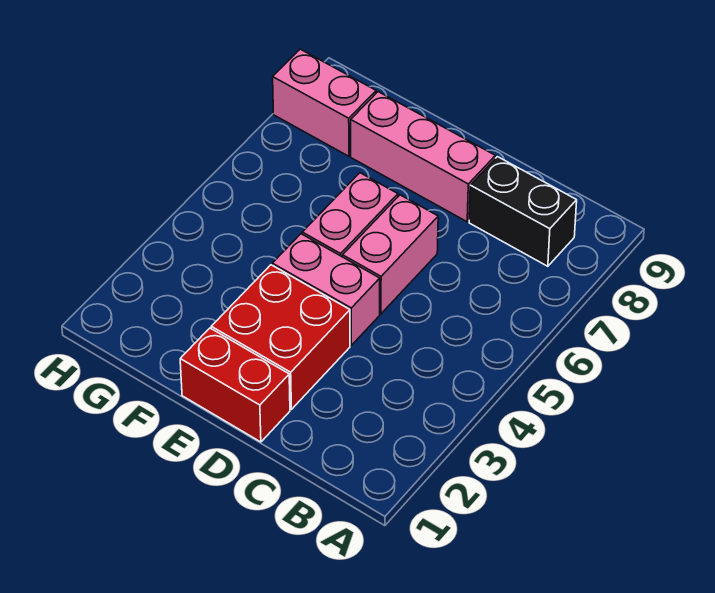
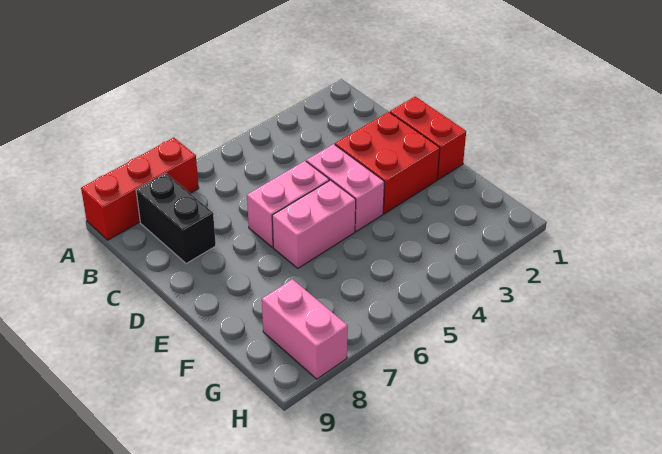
none -> red brick A7:A9 level 1
pink brick D8:F8 level 1 -> none

